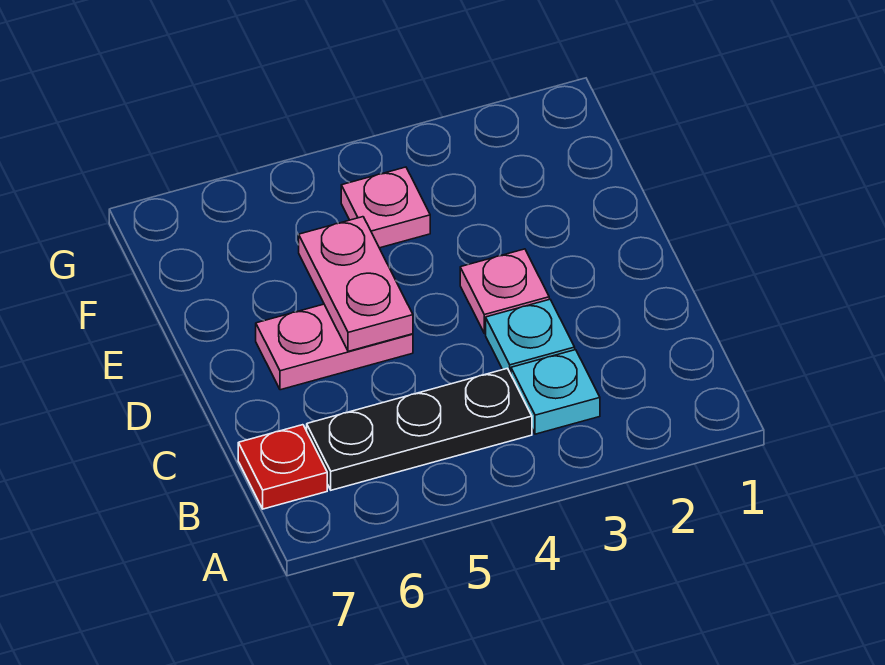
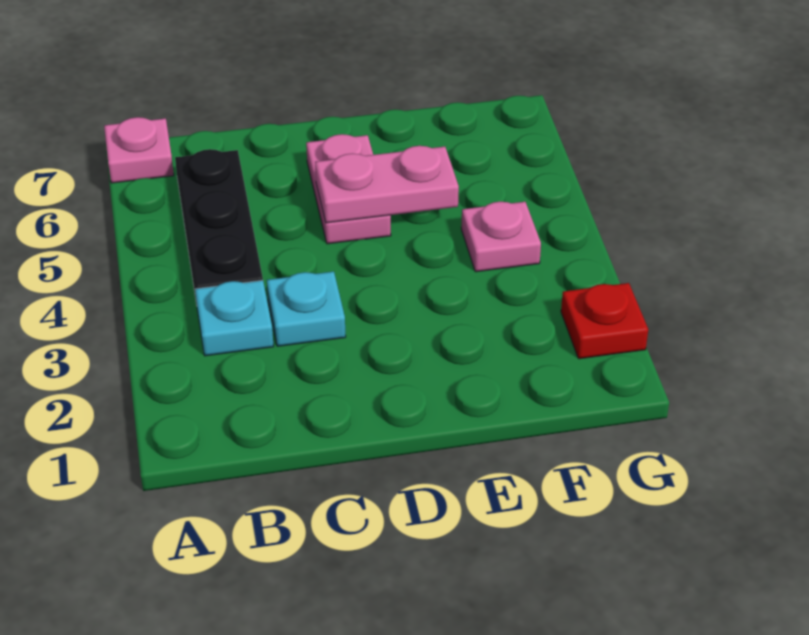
red plate B7 level 1 -> red plate G2 level 1
pink plate D3 level 1 -> pink plate A7 level 1

